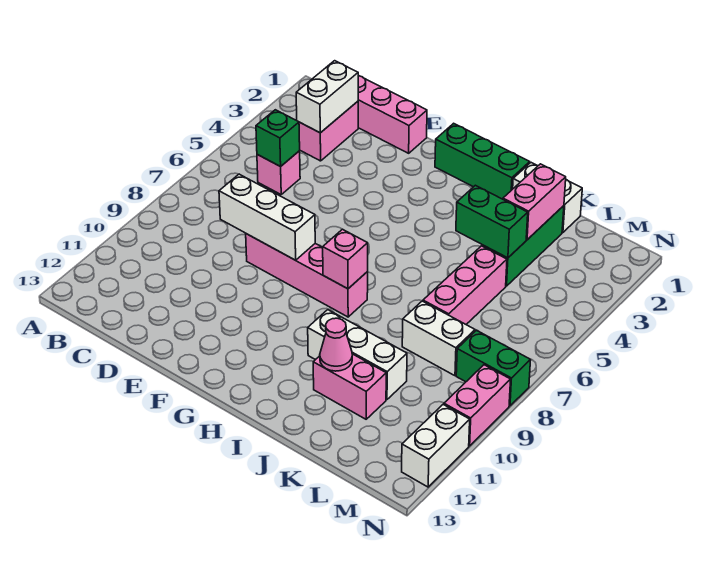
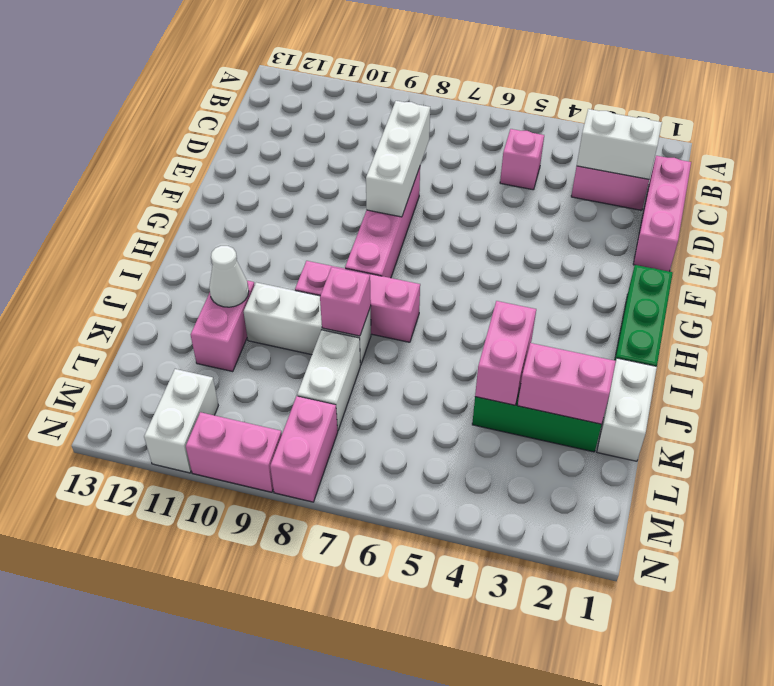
green brick C5 level 2 -> none
pink brick H8 level 2 -> pink brick J8 level 2
white brick I10:K10 level 1 -> white brick J8:J10 level 1
green brick J4:K4 level 2 -> pink brick J4:K4 level 2
pink cone J11 level 2 -> white cone J11 level 2
pink brick K5:K7 level 1 -> pink brick I7:I9 level 1
green brick M8:N8 level 1 -> pink brick M8:N8 level 1
white brick N11:N12 level 1 -> white brick M11:N11 level 1

